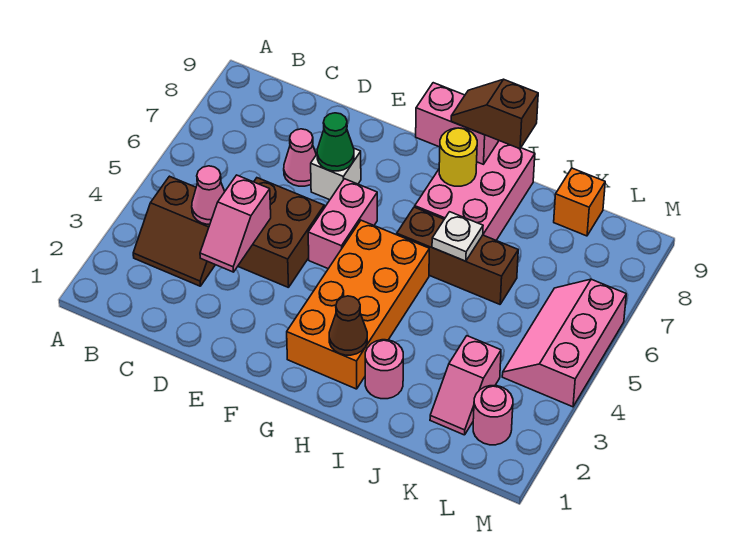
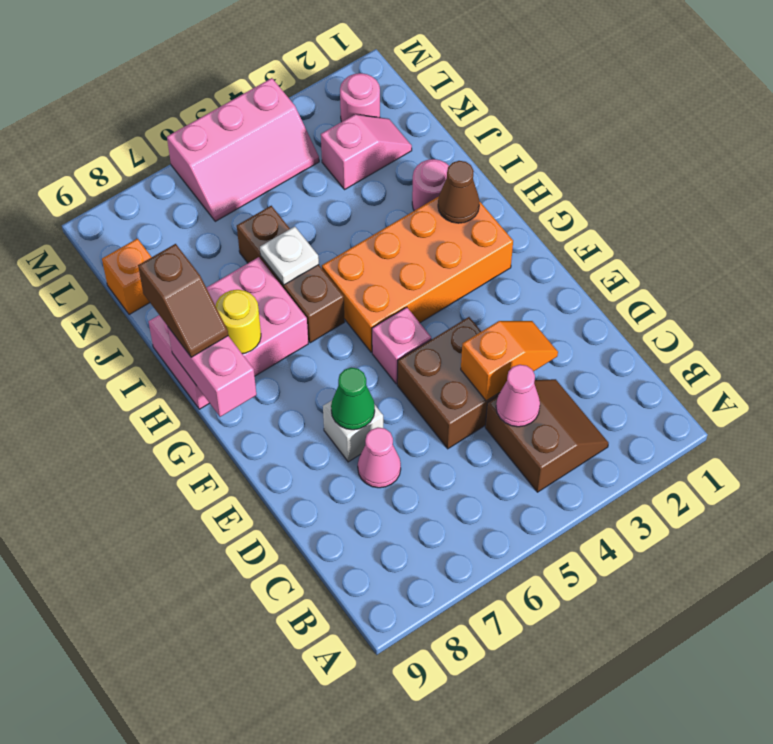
pink slope D3:D4 level 2 top 4 -> orange slope D3:D4 level 2 top 4
pink brick F5:F6 level 1 -> pink brick F5 level 1

